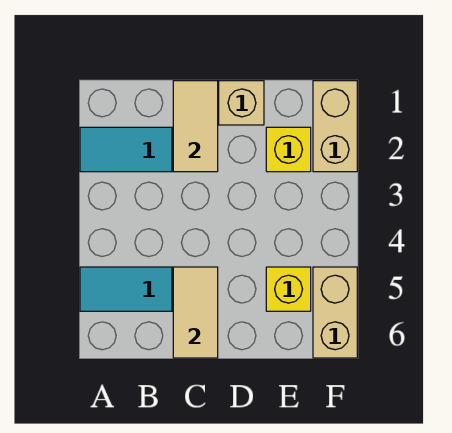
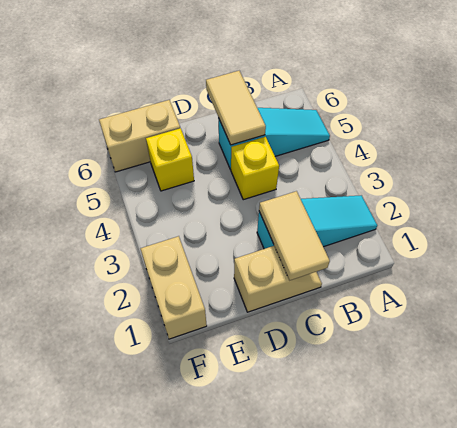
yellow brick E2 level 1 -> yellow brick C4 level 1
tan brick F5:F6 level 1 -> tan brick E6:F6 level 1

